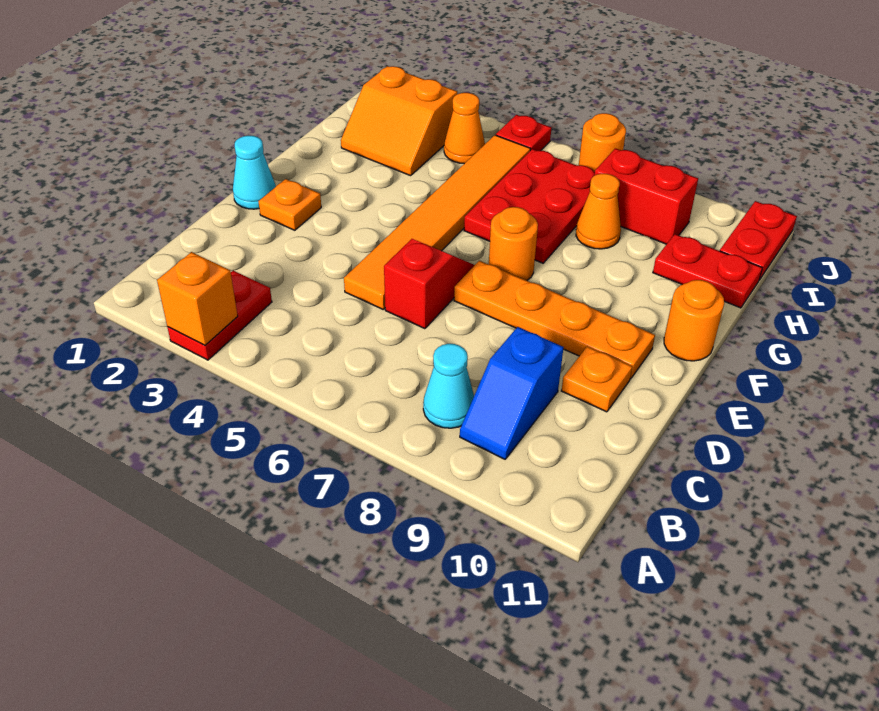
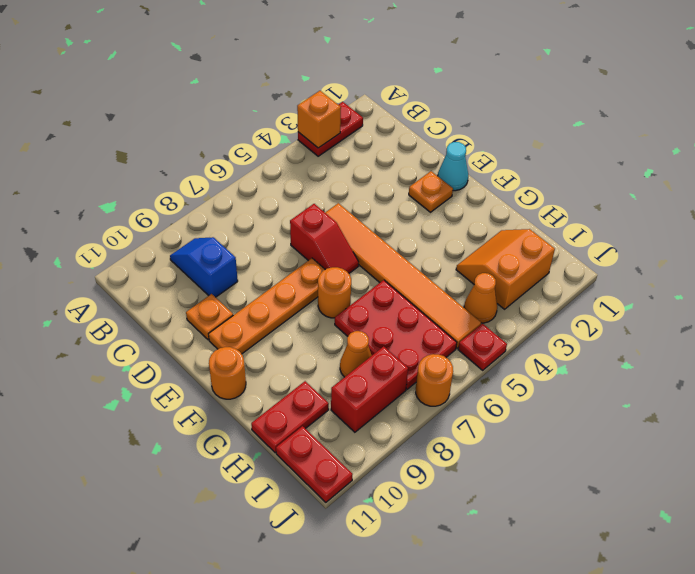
red plate A3:B3 level 1 -> red plate A2:A3 level 1
cyan cone B8 level 1 -> none

